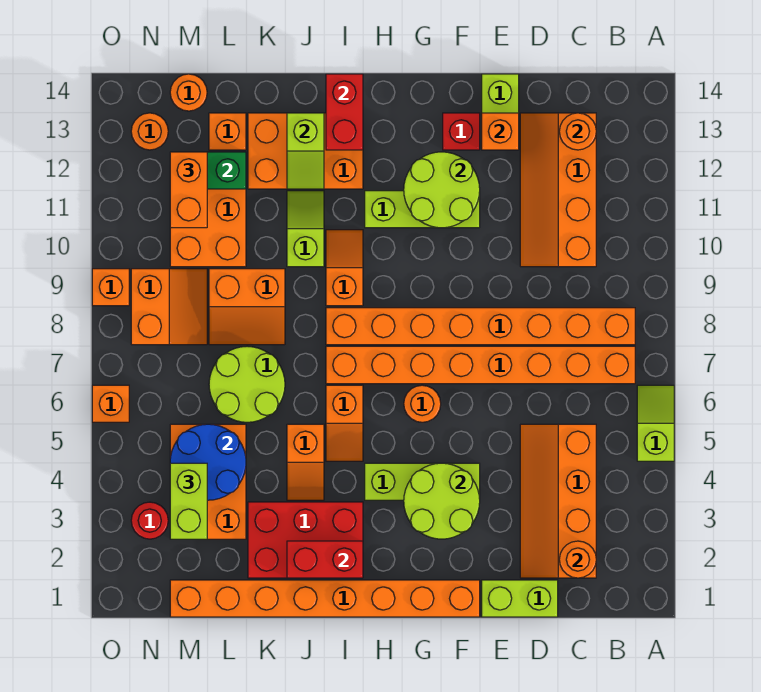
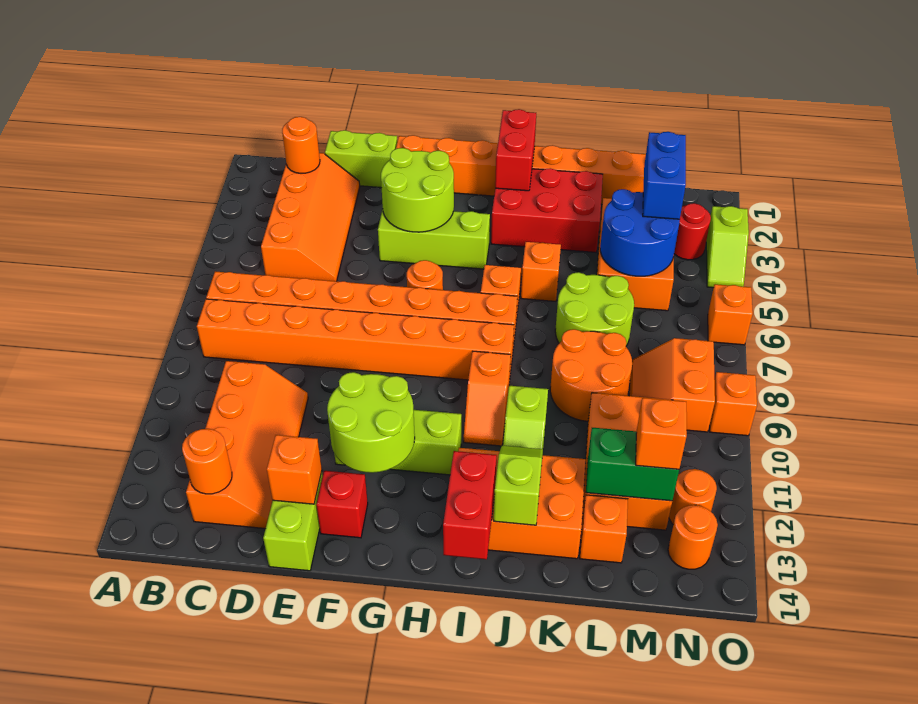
lime slope A5:A6 level 1 top 5 -> lime slope O3:O4 level 1 top 3
red brick I2:J2 level 2 -> red brick I1:I2 level 2
orange slope K8:L9 level 1 top 9 -> orange round brick K8:L9 level 1
lime brick M3:M4 level 3 -> blue brick M3:M4 level 3
orange brick M11:M12 level 3 -> orange brick M12 level 3
orange round brick M14 level 1 -> orange round brick N12 level 1

